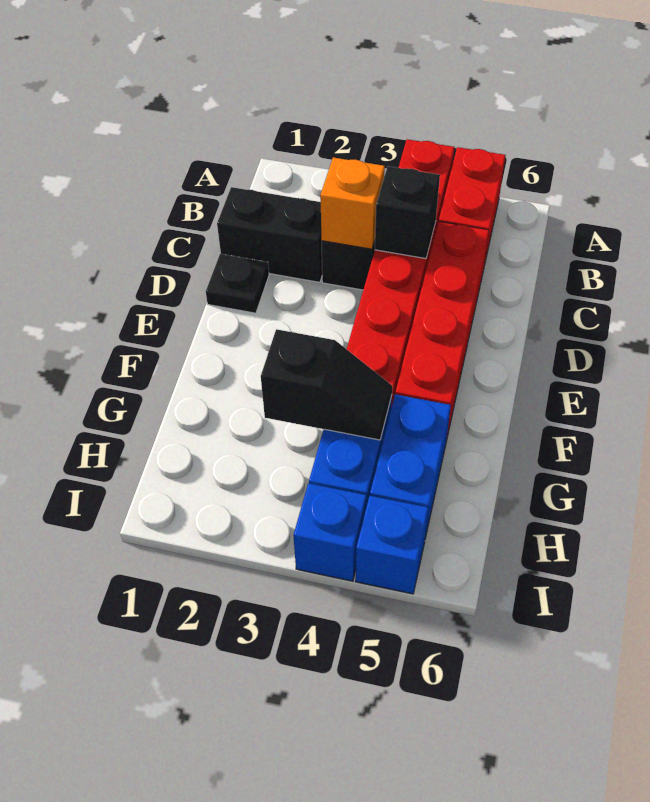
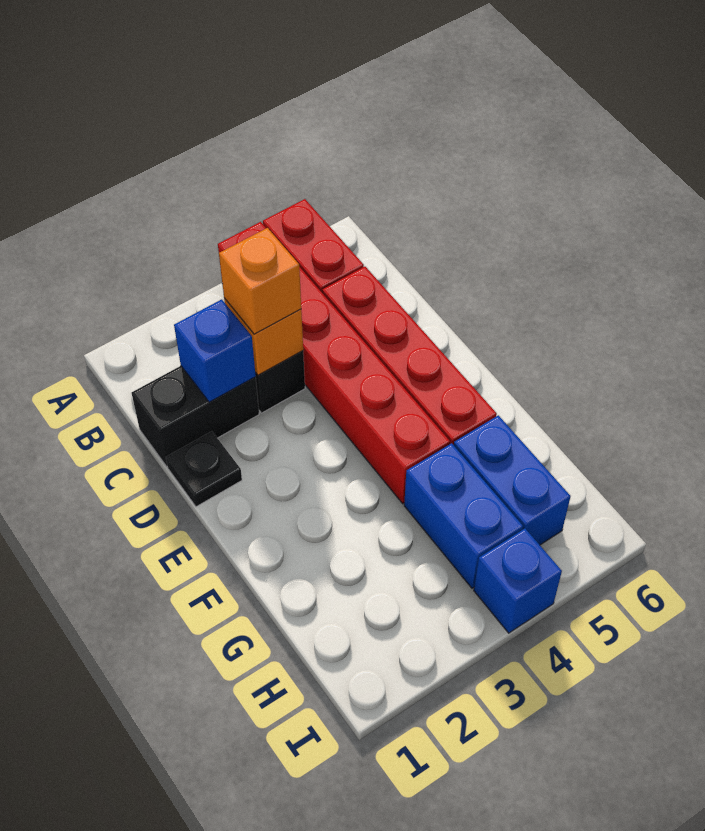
none -> orange brick C3 level 3
black brick C4 level 2 -> none
black slope G3:G4 level 2 top 3 -> none
blue brick I5 level 1 -> blue brick C2 level 2

